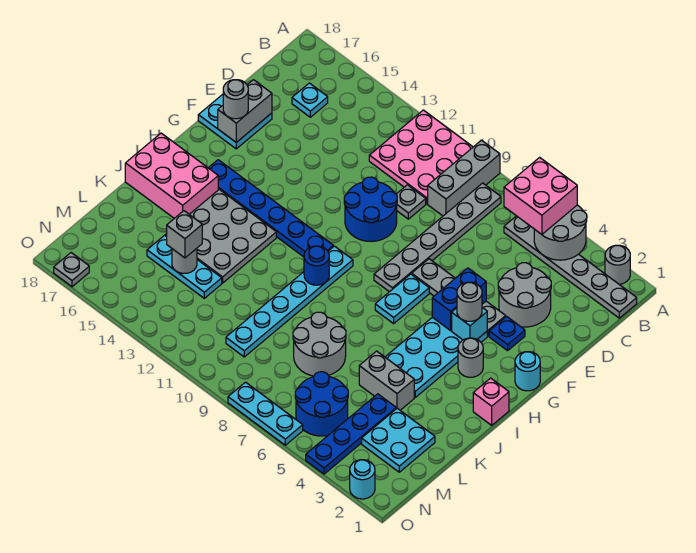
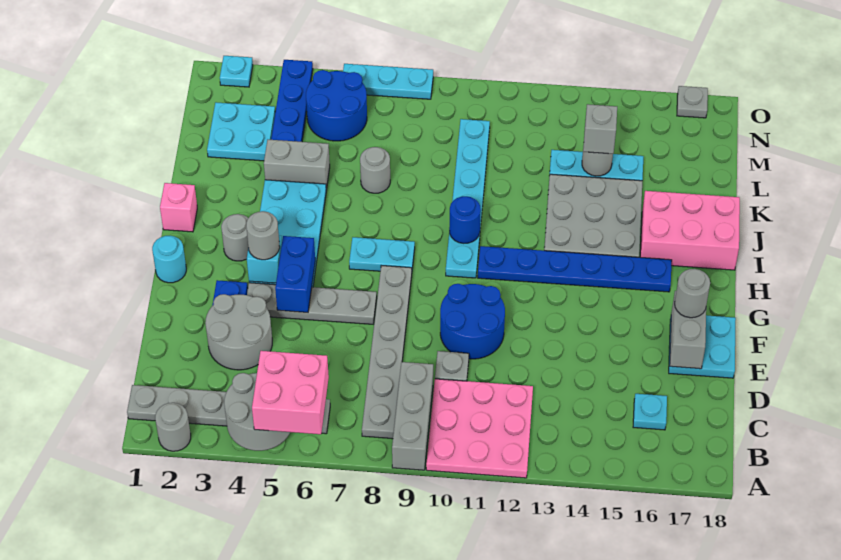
cyan plate G7:H7 level 1 -> cyan plate H7:H8 level 1
grey round brick K7:L8 level 1 -> grey round brick K7 level 1
cyan round brick O2 level 1 -> cyan plate O2 level 1

